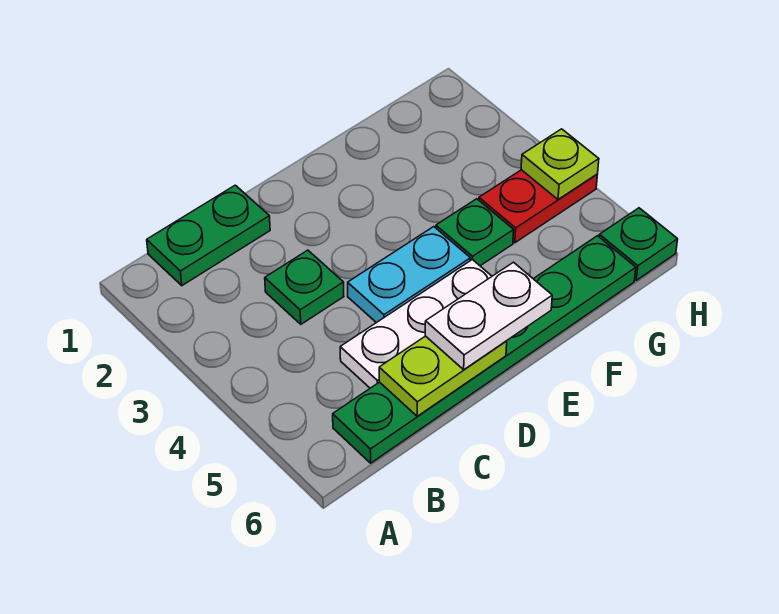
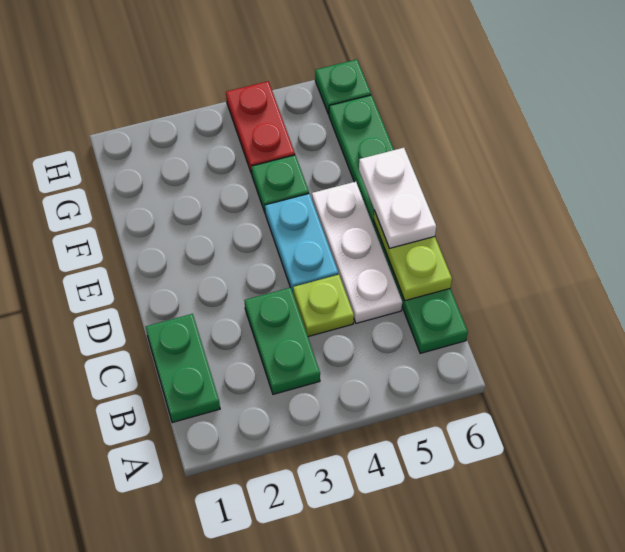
green plate C3 level 1 -> green plate B3:C3 level 1
lime plate H4 level 2 -> lime plate C4 level 1

